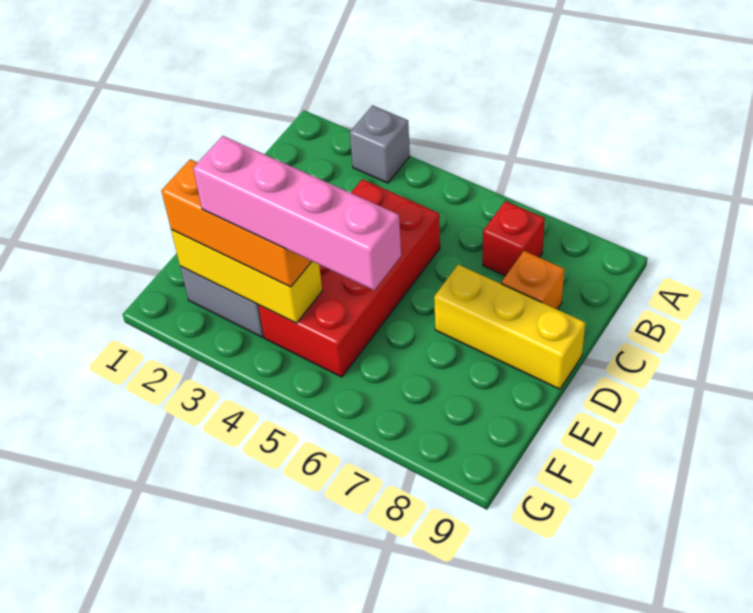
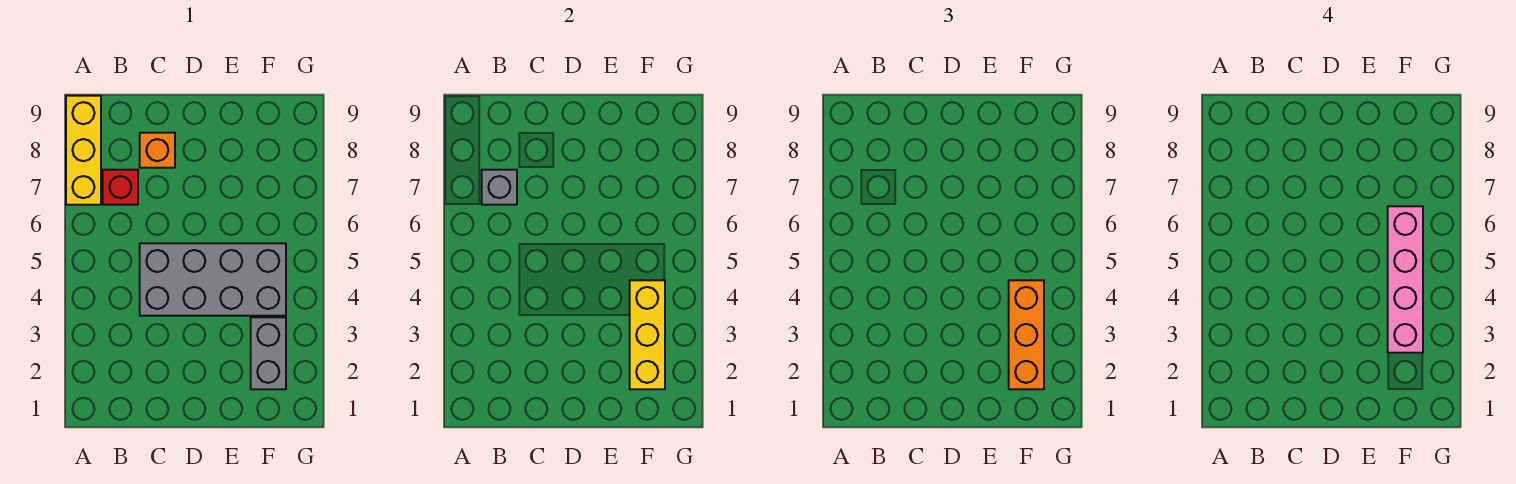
grey brick A3 level 1 -> grey brick B7 level 2
red brick C4:F5 level 1 -> grey brick C4:F5 level 1
yellow brick D7:D9 level 1 -> yellow brick A7:A9 level 1

